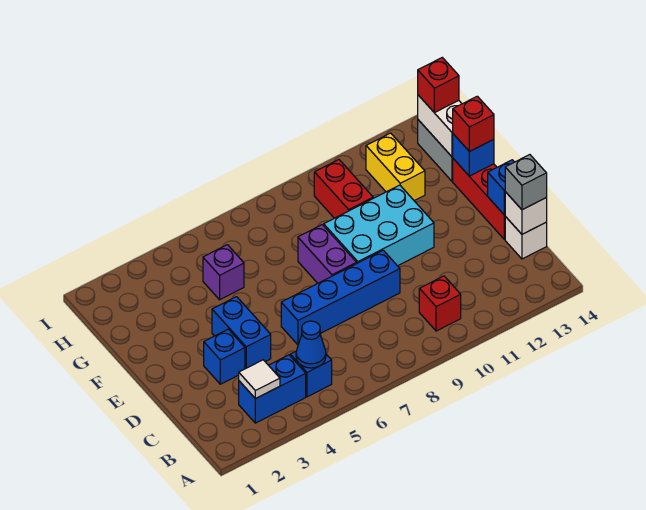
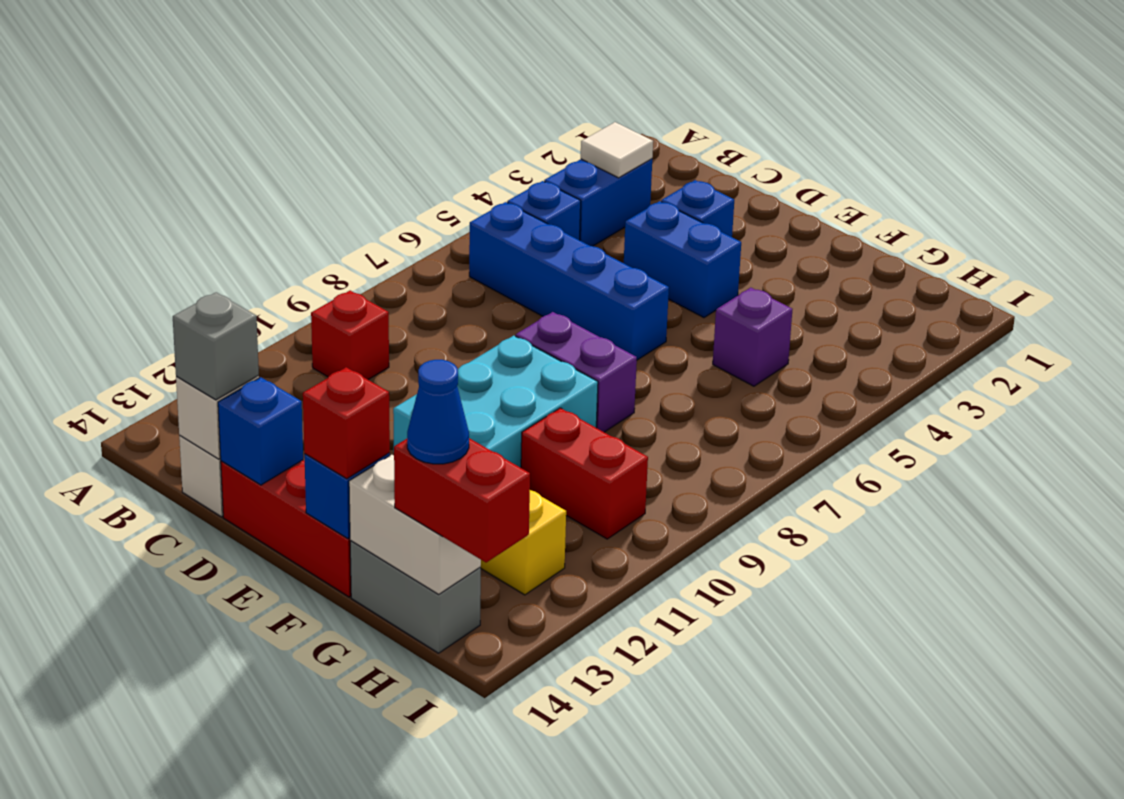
blue cone B5 level 2 -> blue cone H14 level 4
blue brick D6:D9 level 1 -> blue brick B6:E6 level 1
red brick H14 level 3 -> red brick H14:I14 level 3

